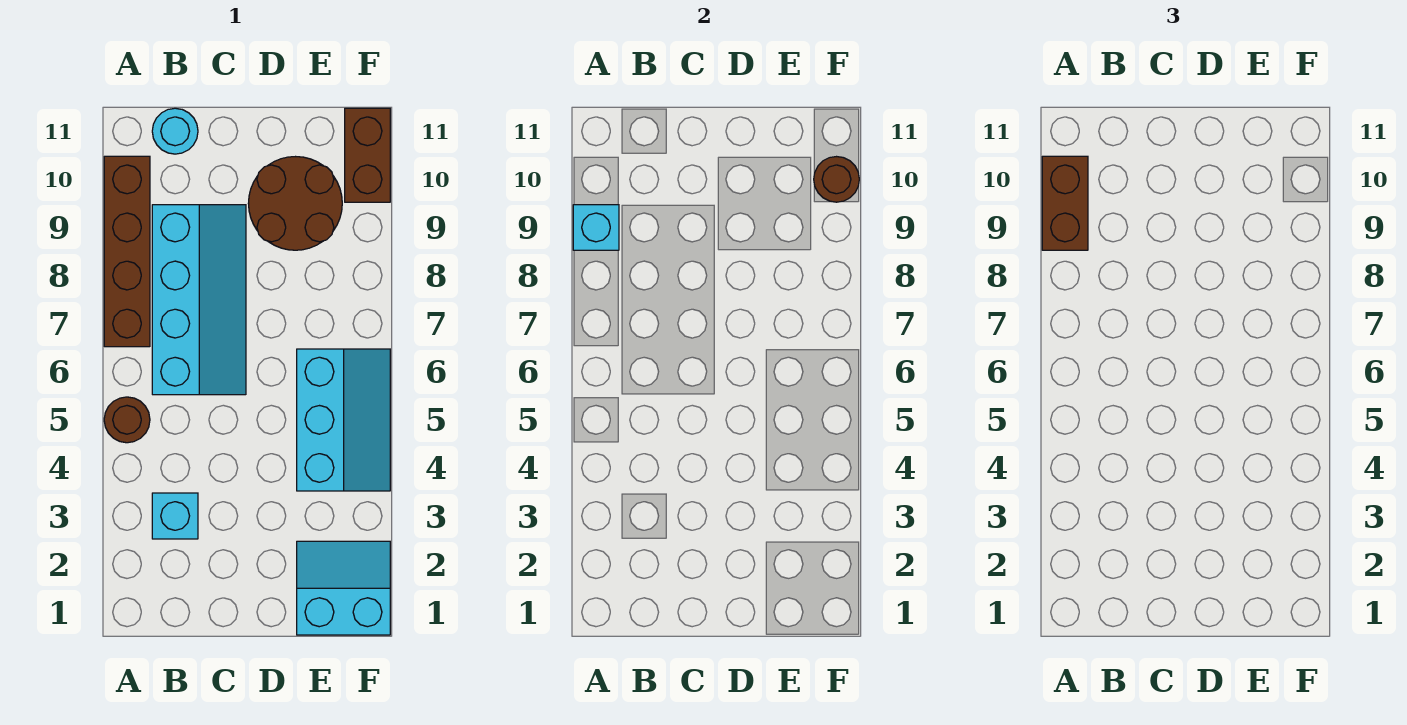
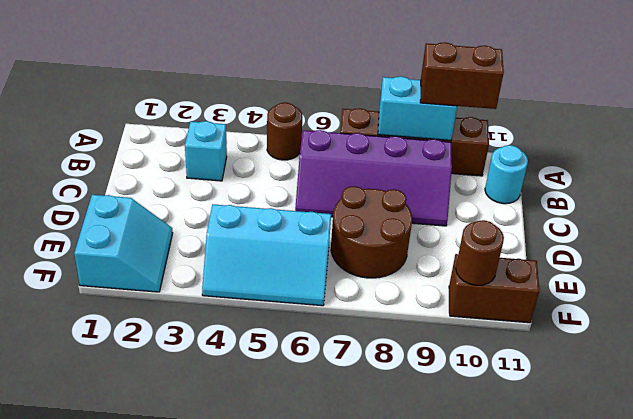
cyan brick A9 level 2 -> cyan brick A8:A9 level 2
cyan slope B6:C9 level 1 top B -> purple slope B6:C9 level 1 top B
brown round brick D9:E10 level 1 -> brown round brick D7:E8 level 1

